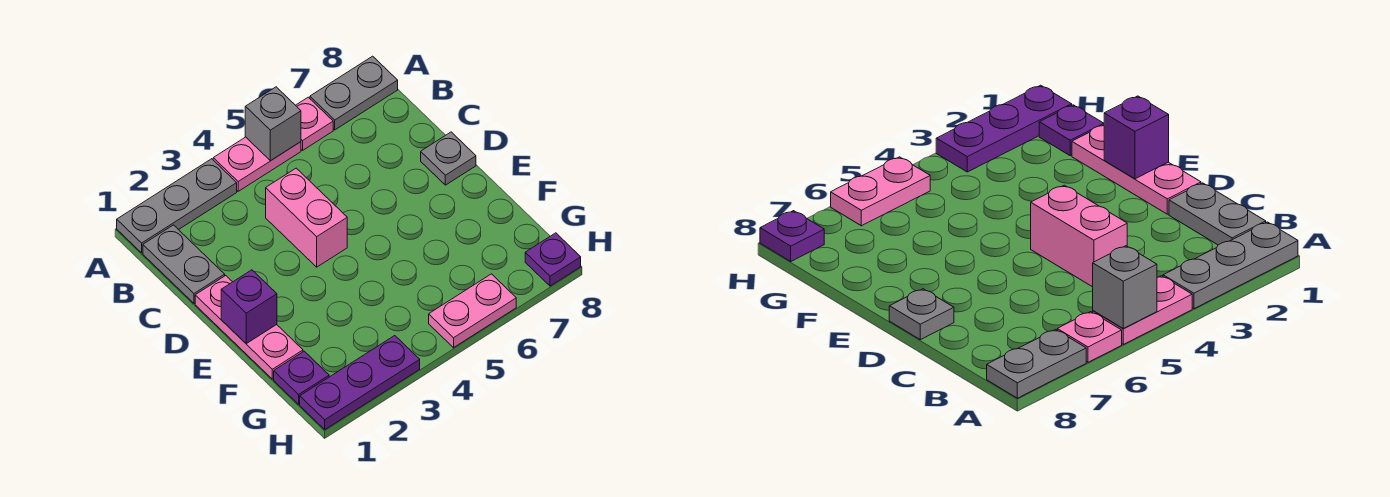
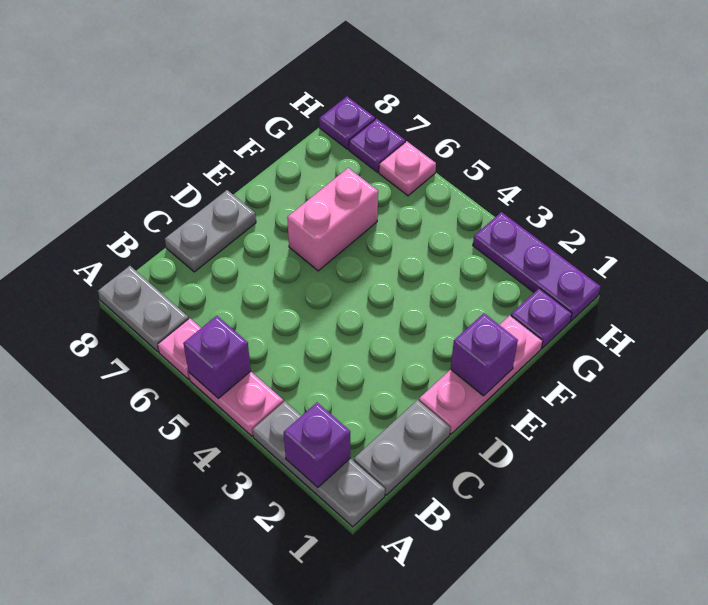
none -> purple brick A2 level 2
grey brick A5 level 2 -> purple brick A5 level 2
pink brick C4:D4 level 1 -> pink brick E6:F6 level 1
grey plate D8 level 1 -> grey plate C8:D8 level 1
pink plate H5:H6 level 1 -> pink plate H6 level 1
none -> purple plate H7 level 1

